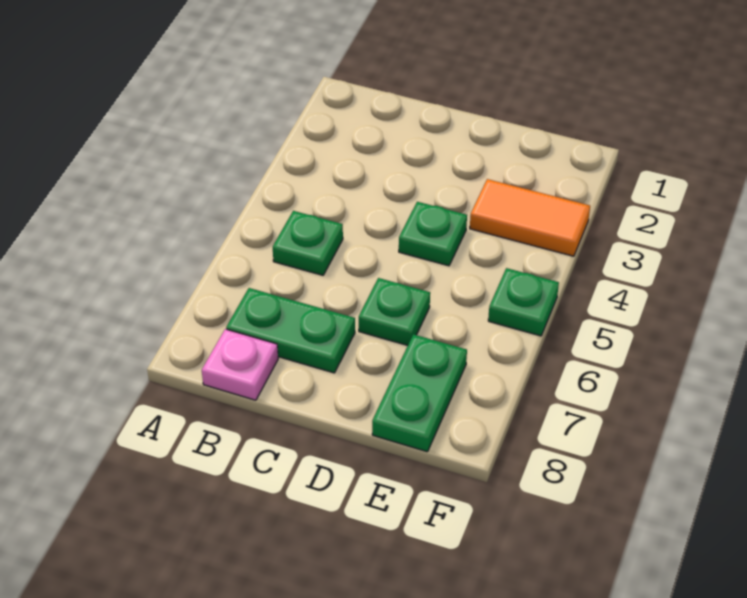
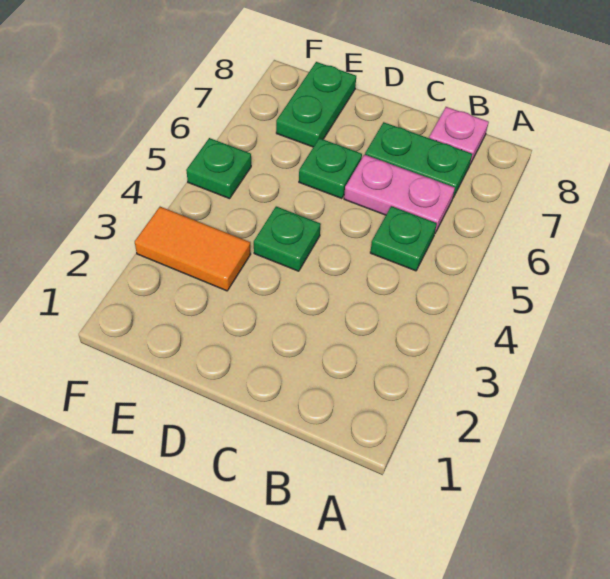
none -> pink plate B6:C6 level 1

